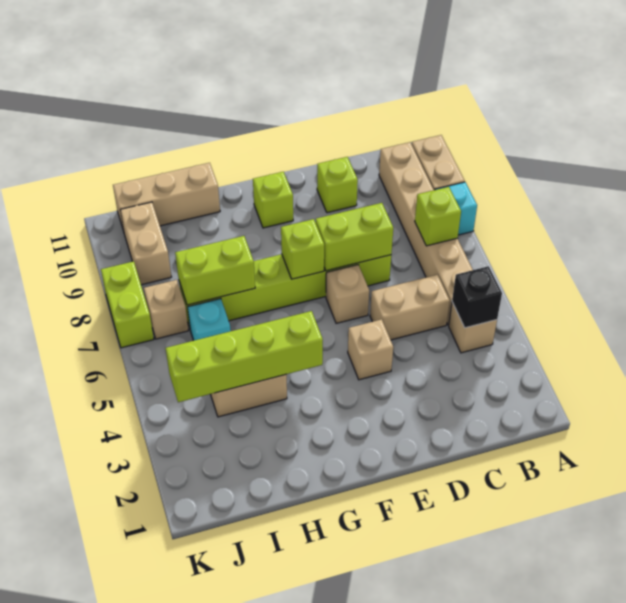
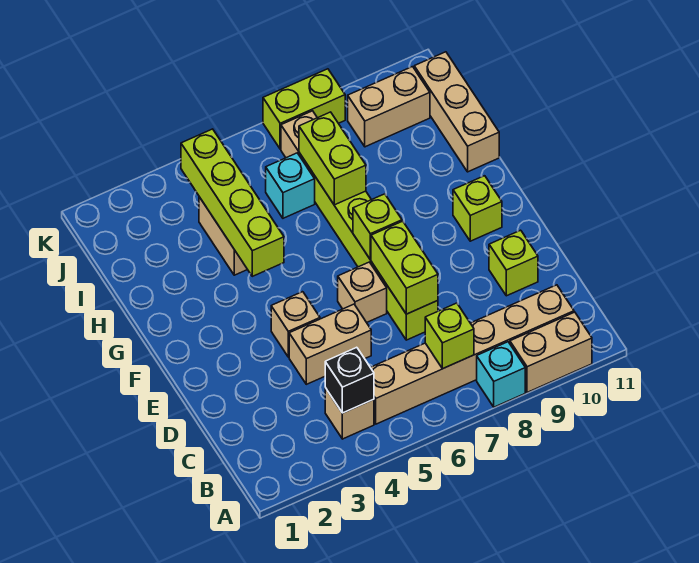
tan brick C5:D5 level 1 -> tan brick D4:D5 level 1

